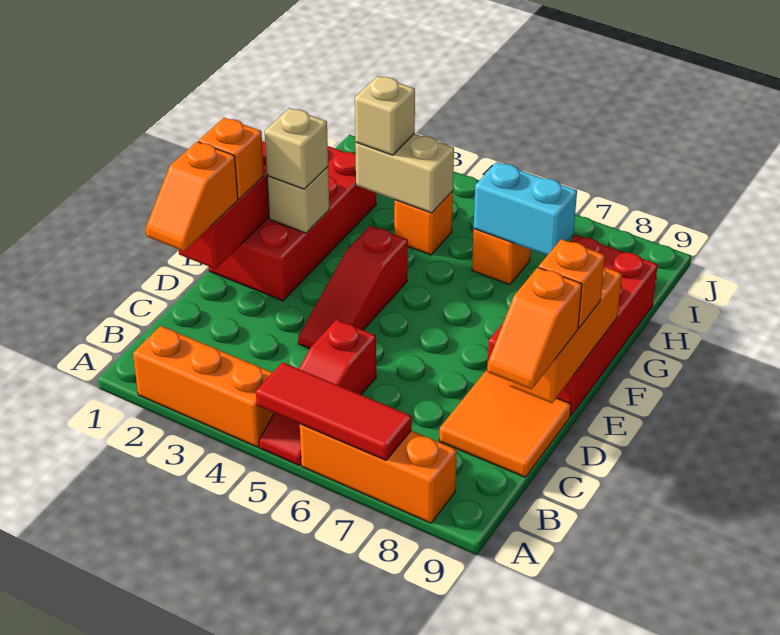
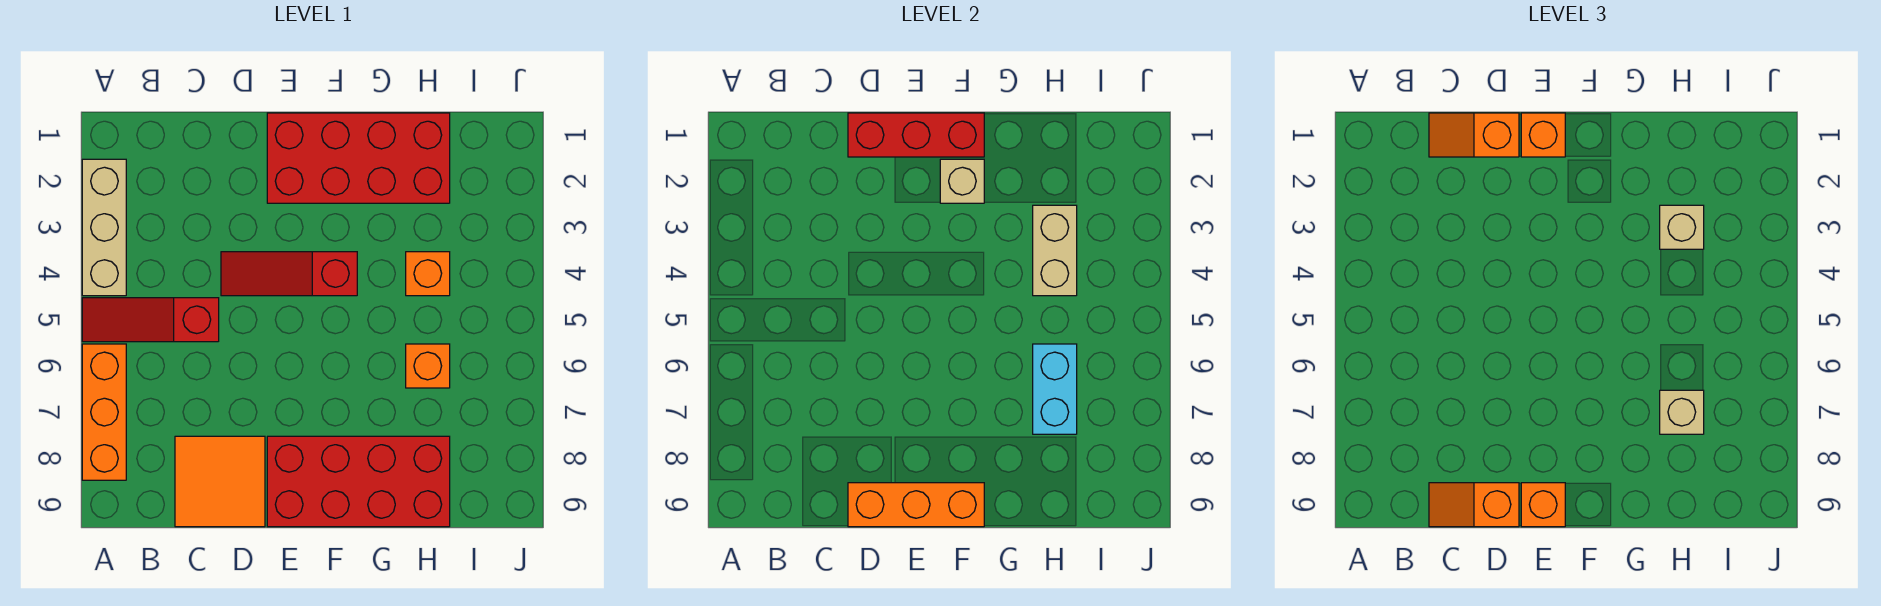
orange brick A2:A4 level 1 -> tan brick A2:A4 level 1
red tile A5:A7 level 2 -> none
tan brick F2 level 3 -> tan brick H7 level 3

